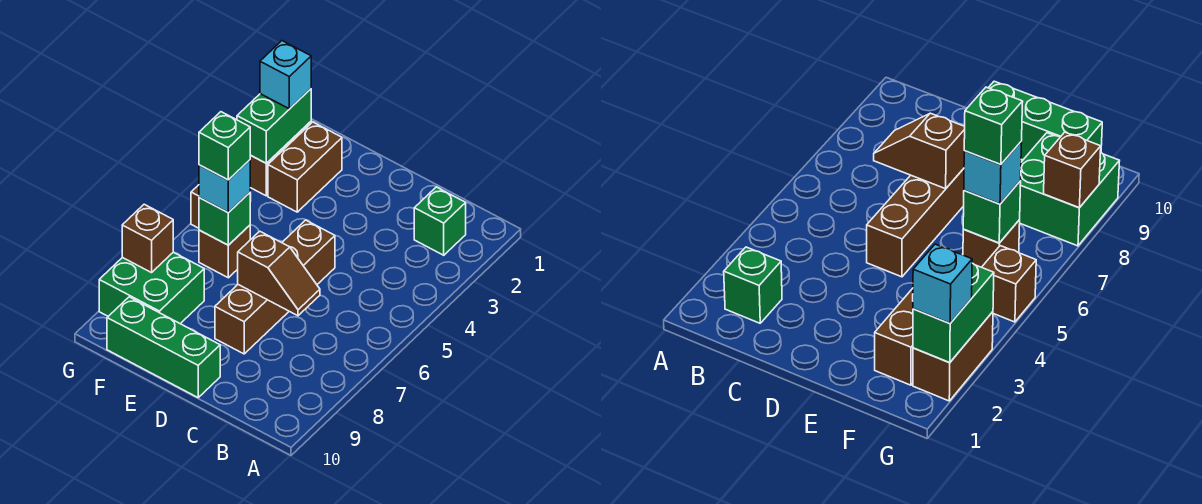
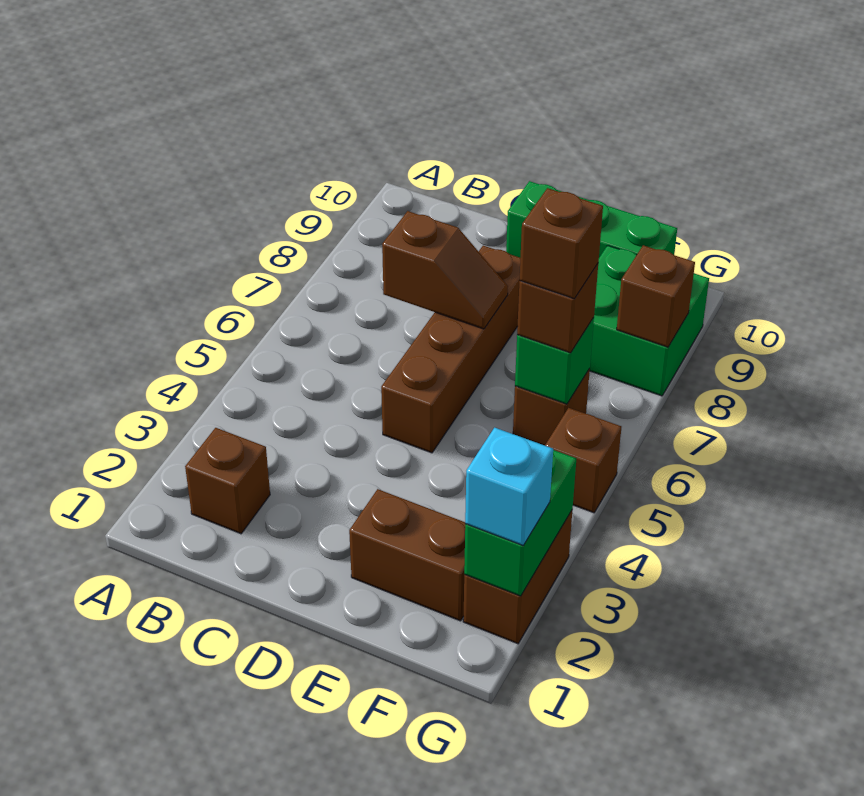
green brick B2 level 1 -> brown brick B2 level 1
brown slope C7:D7 level 2 top D -> brown slope C7:D7 level 2 top C
brown brick F2:F3 level 1 -> brown brick E2:F2 level 1
cyan brick F6 level 3 -> brown brick F6 level 3
green brick F6 level 4 -> brown brick F6 level 4

